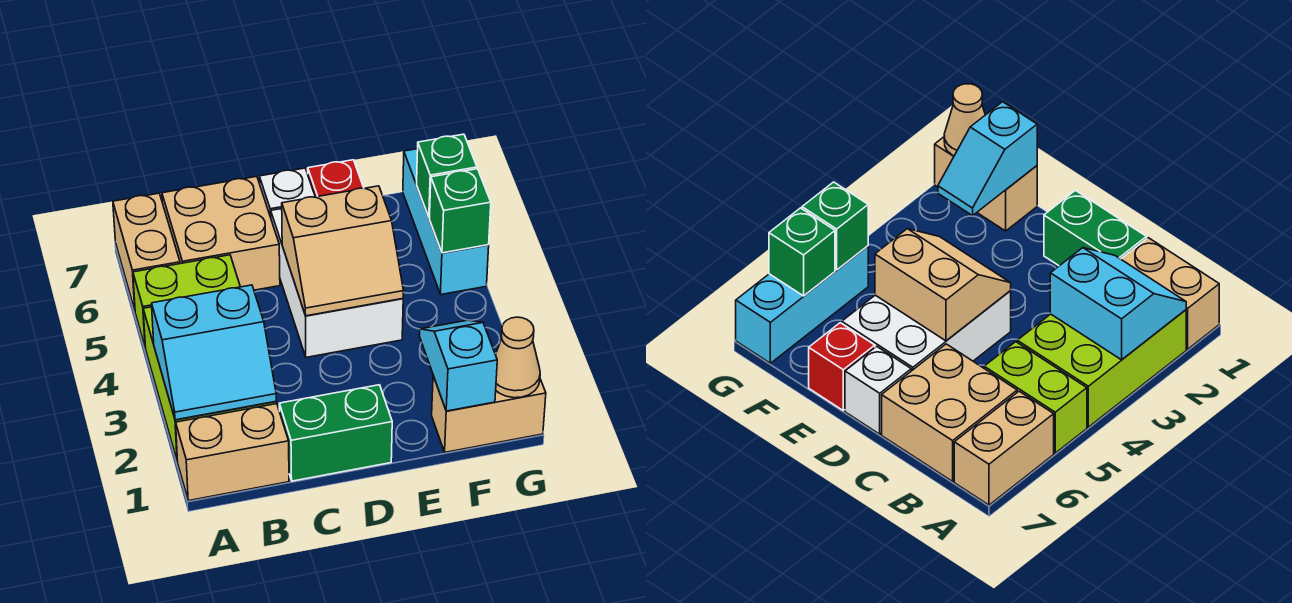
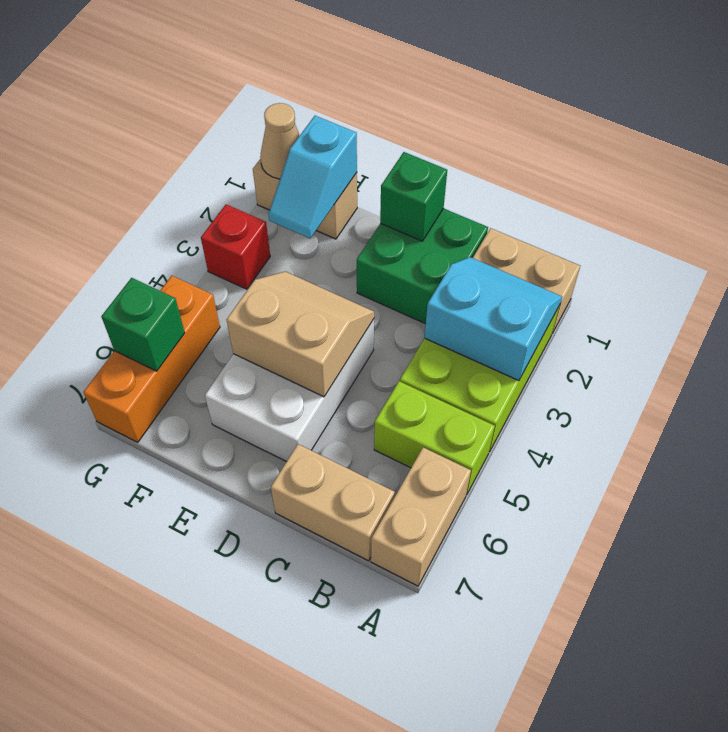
tan brick B6:C7 level 1 -> tan brick B7:C7 level 1
green brick C1:D1 level 1 -> green brick C1:D2 level 1
white brick D7 level 1 -> none
red brick E7 level 1 -> red brick G3 level 1
cyan brick G5:G7 level 1 -> orange brick G5:G7 level 1
green brick G5 level 2 -> green brick D1 level 2

